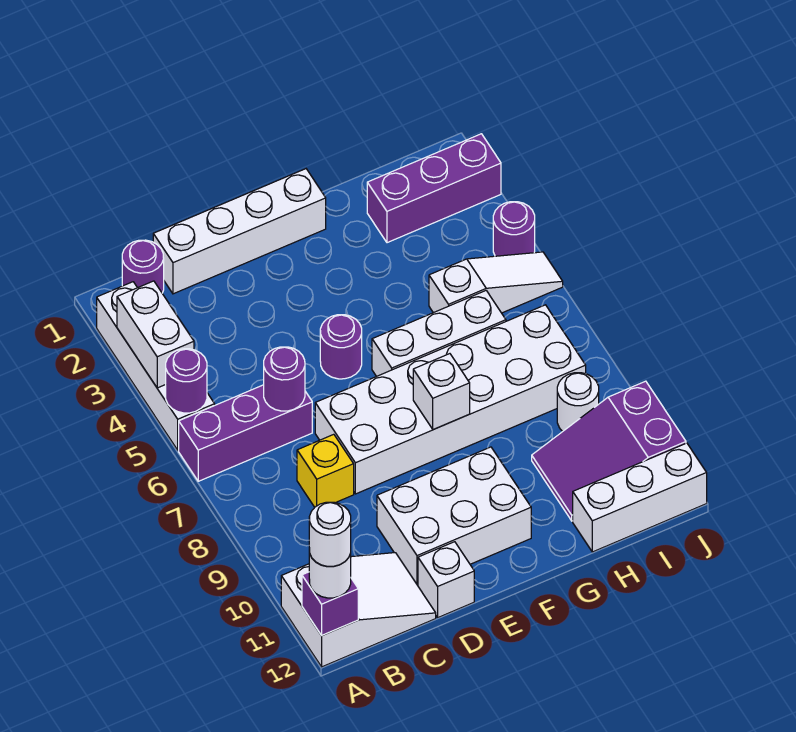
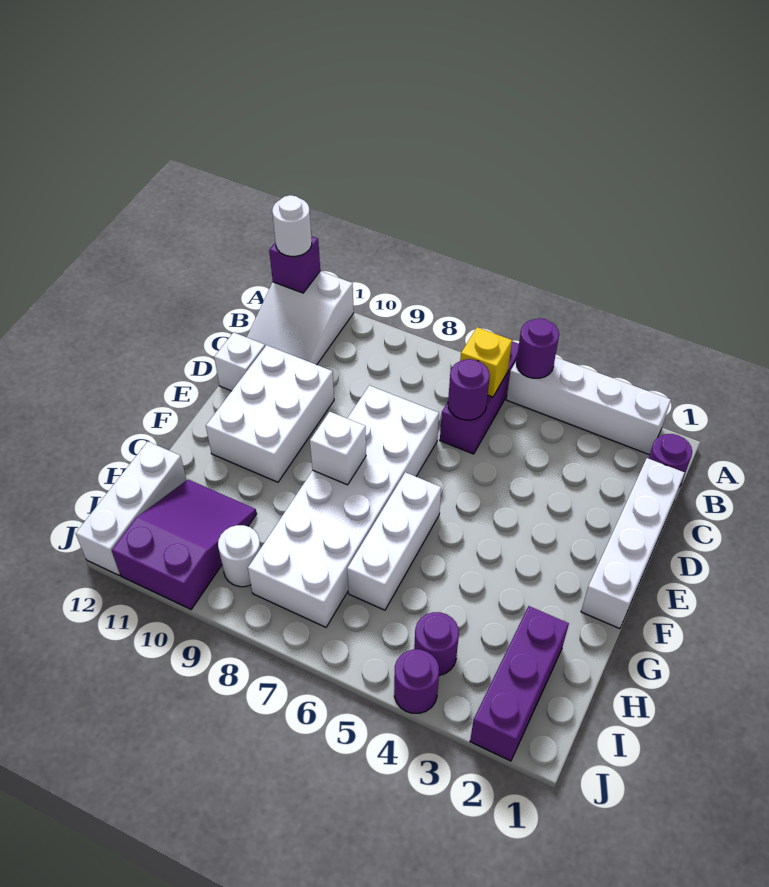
white brick A3:A4 level 2 -> none
white round brick A12 level 4 -> none
yellow brick C8 level 1 -> yellow brick B6 level 2
purple round brick E5 level 1 -> purple round brick I4 level 1
white slope H5:J5 level 1 top H -> none

